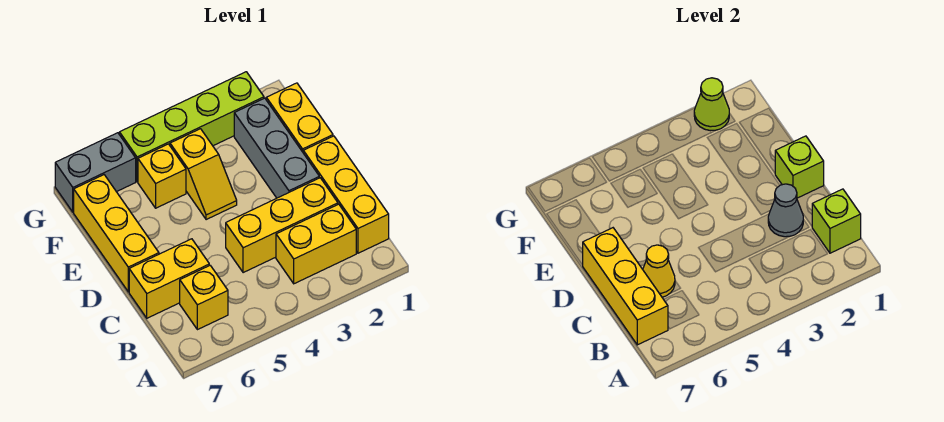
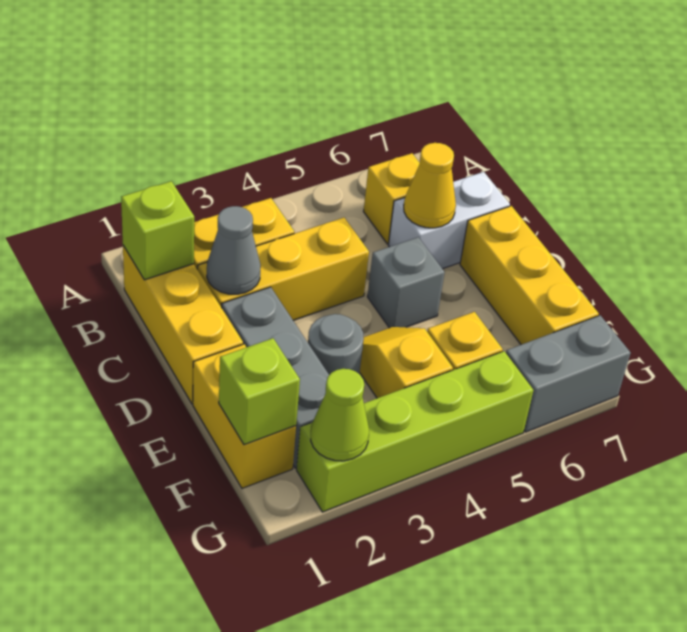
yellow brick B7:D7 level 2 -> none
yellow brick C6:C7 level 1 -> white brick C6:C7 level 1
lime brick D1 level 2 -> lime brick F1 level 2
none -> grey brick D5 level 1
none -> grey round brick E3 level 1

